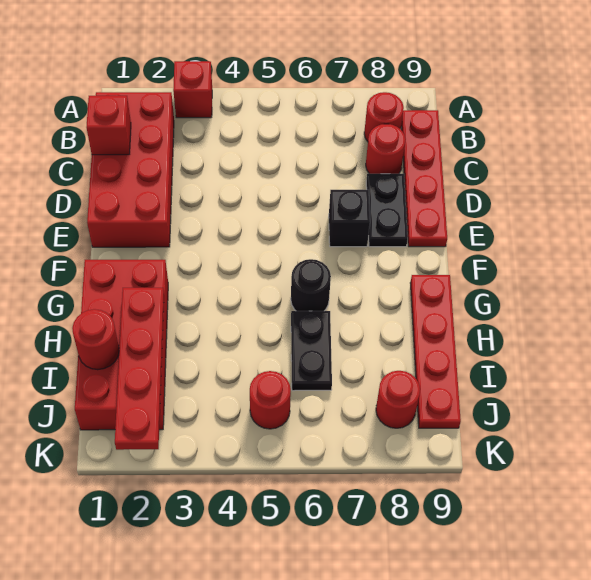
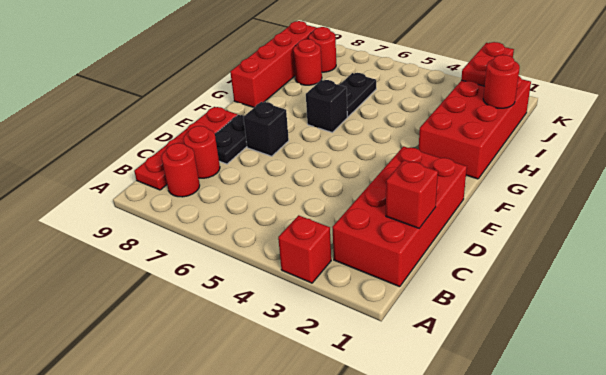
black round brick G6 level 1 -> black brick G6 level 1
red plate G9:J9 level 1 -> red brick G9:J9 level 1
red plate H2:K2 level 2 -> red plate J2:K2 level 2
red round brick J5 level 1 -> red round brick I8 level 1

